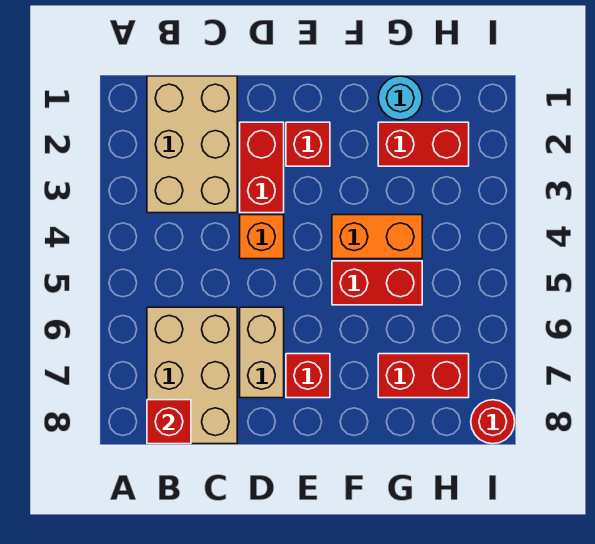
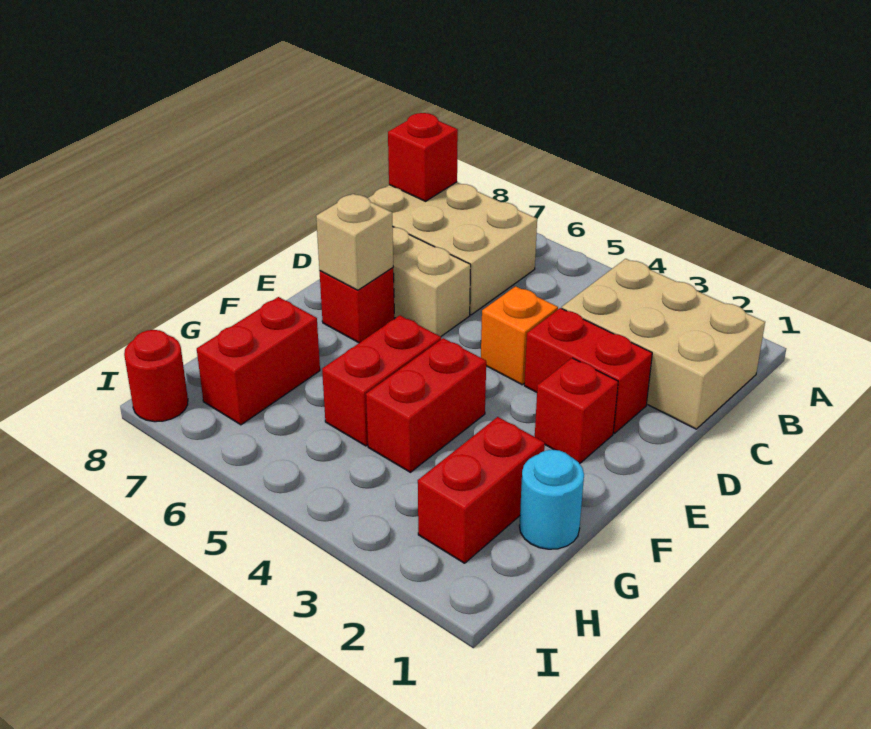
none -> tan brick E7 level 2
orange brick F4:G4 level 1 -> red brick F4:G4 level 1

